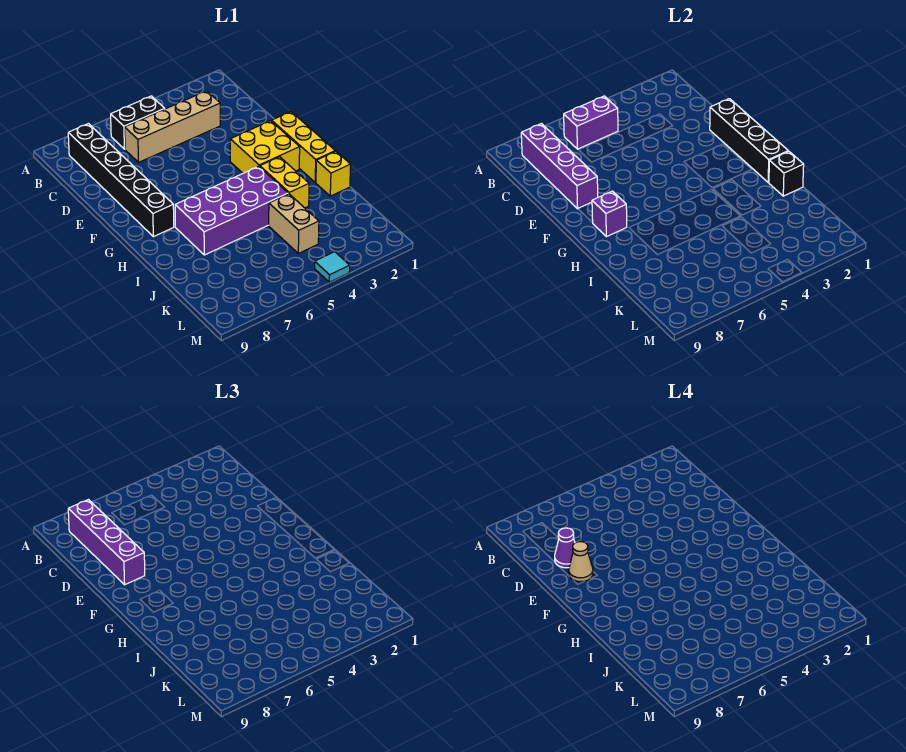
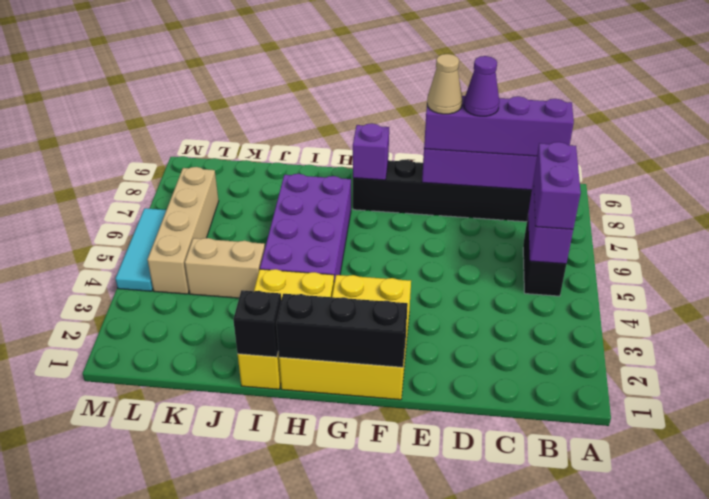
none -> purple brick B5:B6 level 3
tan brick C3:C6 level 1 -> tan brick L4:L7 level 1
black brick E1:H1 level 2 -> black brick F1:H1 level 2
cyan tile M4 level 1 -> cyan tile M4:M6 level 1

